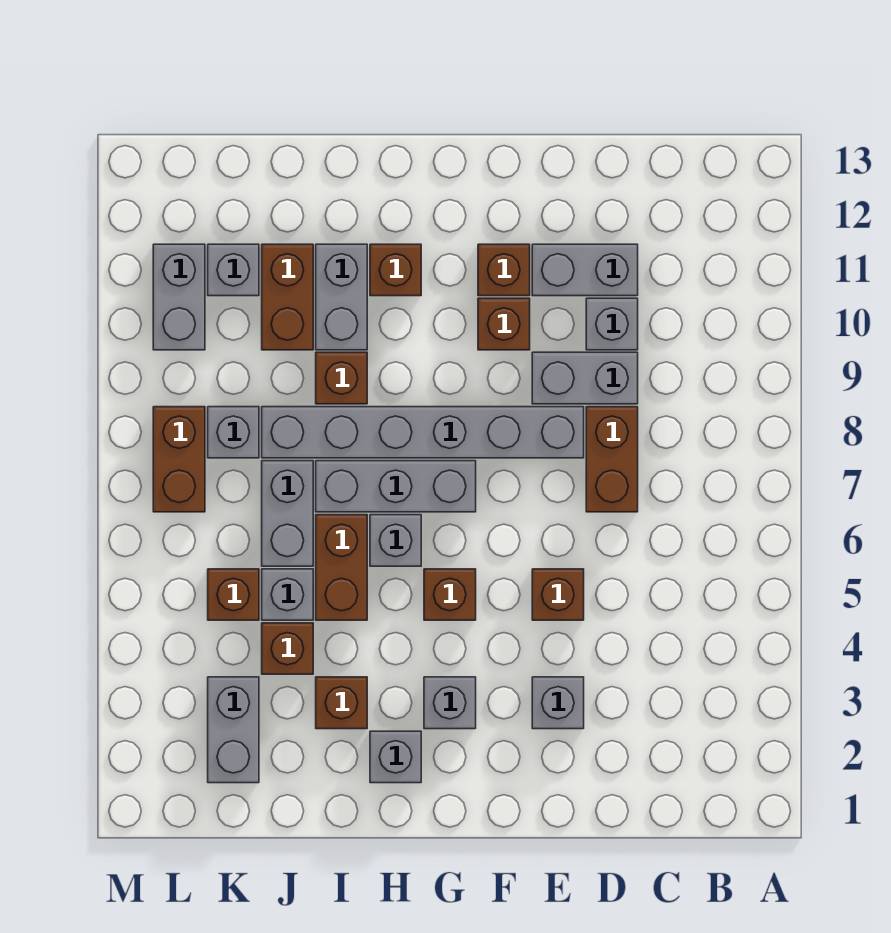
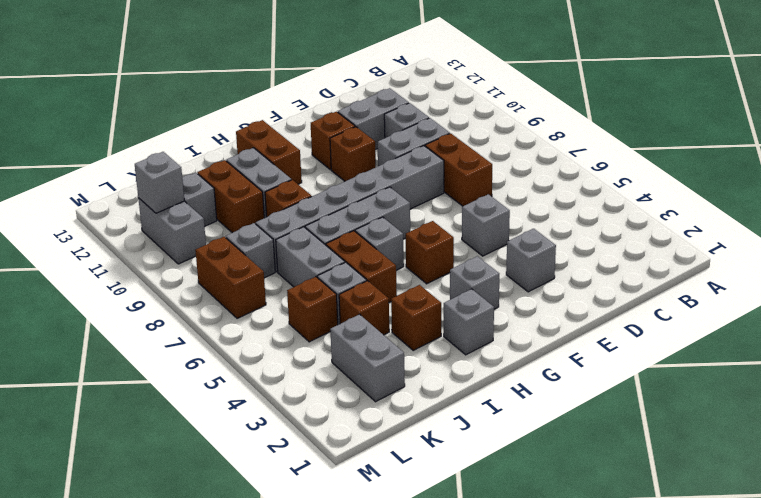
brown brick E5 level 1 -> grey brick E5 level 1
brown brick H11 level 1 -> brown brick H11:H12 level 1
none -> grey brick L11 level 2

